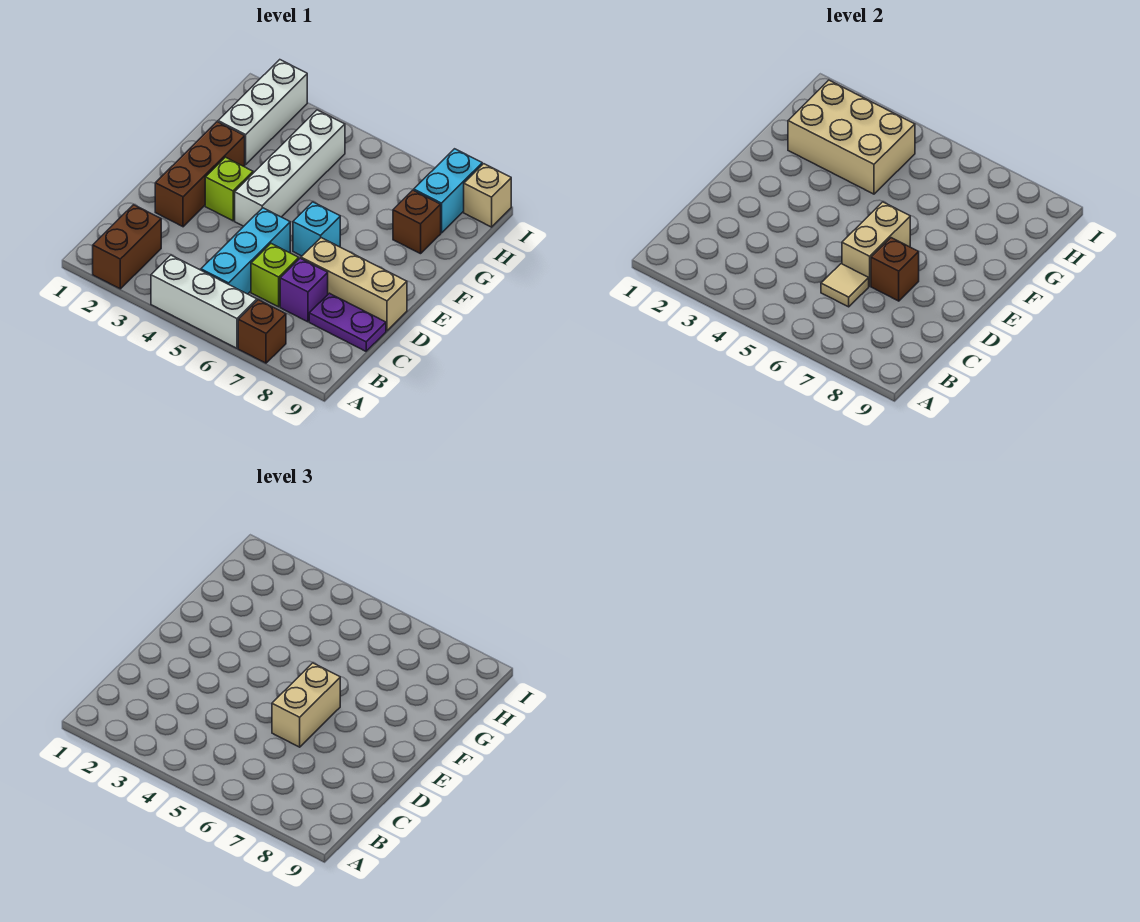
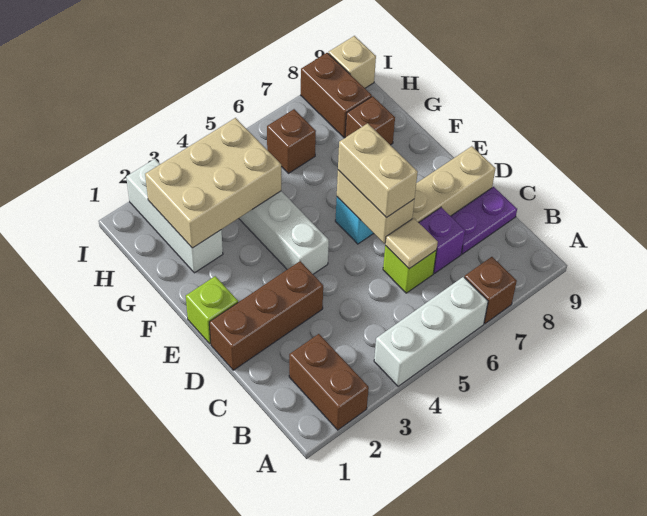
cyan brick B5:D5 level 1 -> none
brown brick D2:F2 level 1 -> brown brick D1:D3 level 1
brown brick D7 level 2 -> brown brick H6 level 1
lime brick E3 level 1 -> lime brick E1 level 1
cyan brick H8:I8 level 1 -> brown brick H8:I8 level 1

